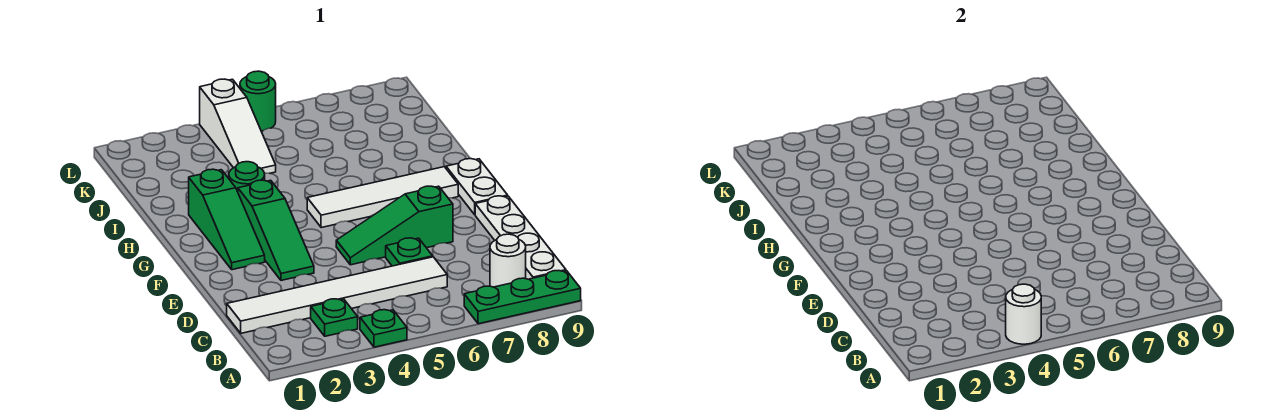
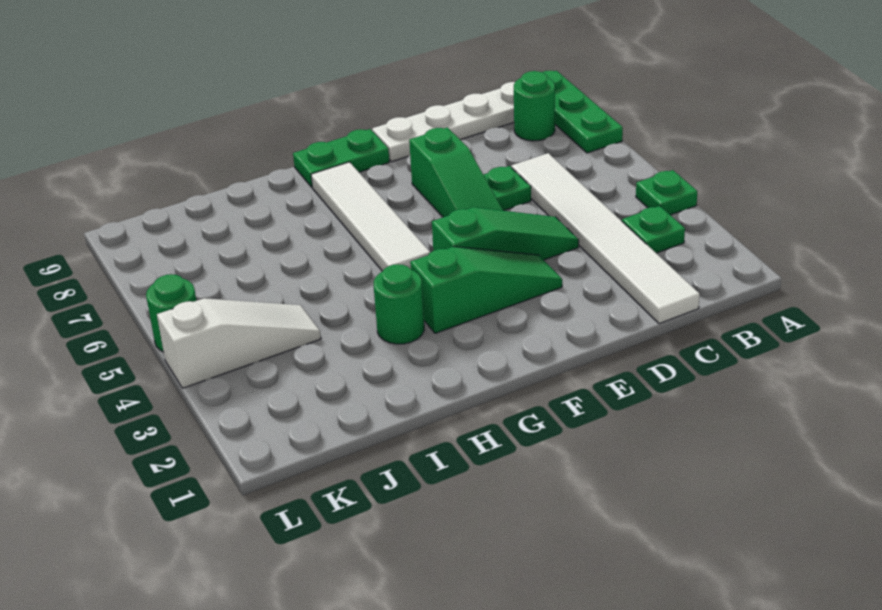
white round brick A4 level 2 -> none
white round brick B8 level 1 -> green round brick B8 level 1
green slope F2:H2 level 1 top H -> green slope D4:F4 level 1 top F
white plate F9:G9 level 1 -> green plate F9:G9 level 1

